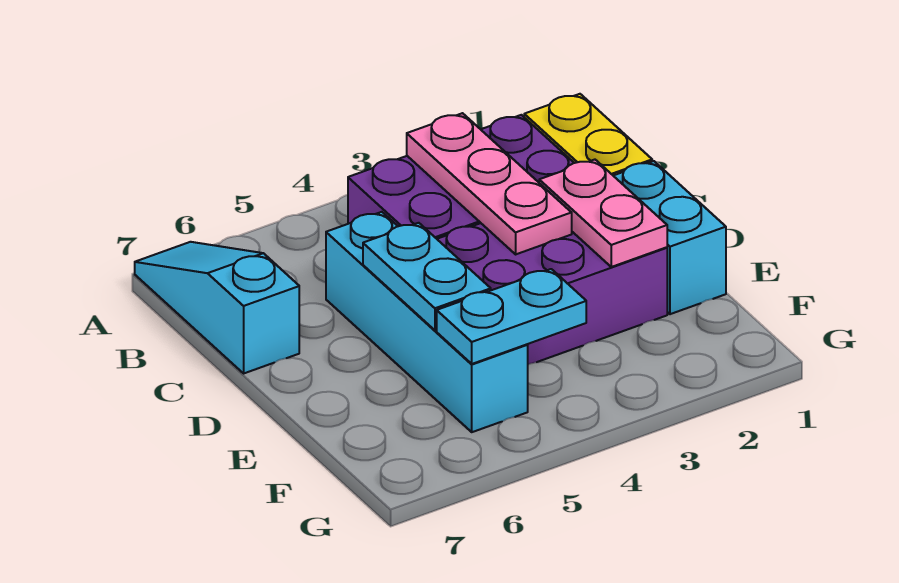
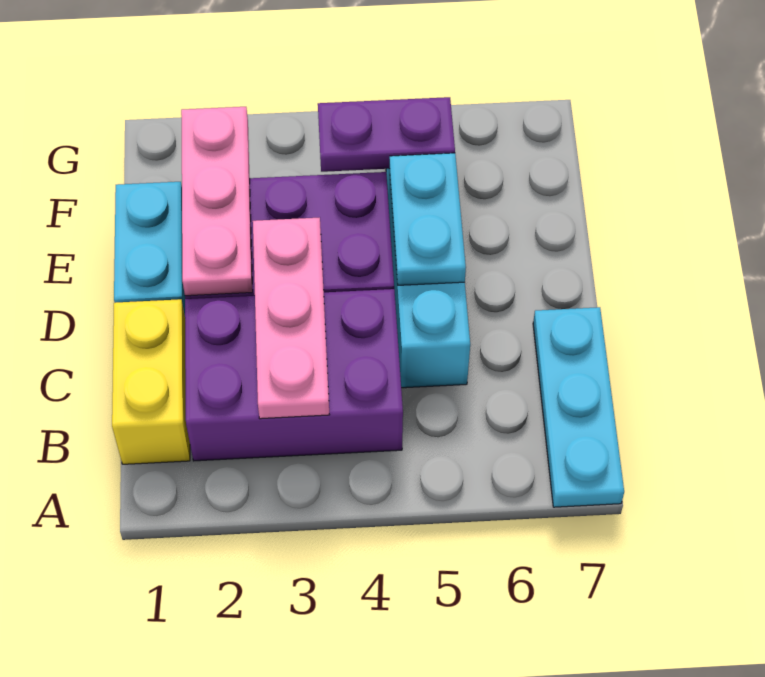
cyan slope A7:C7 level 1 top C -> cyan plate A7:C7 level 1
pink plate D2:E2 level 2 -> pink plate D2:F2 level 2
cyan plate F4:F5 level 2 -> purple plate F4:F5 level 2

